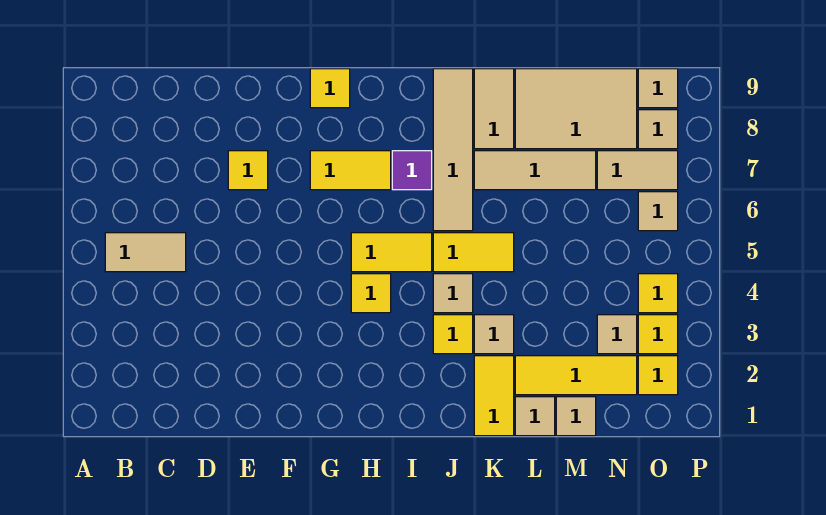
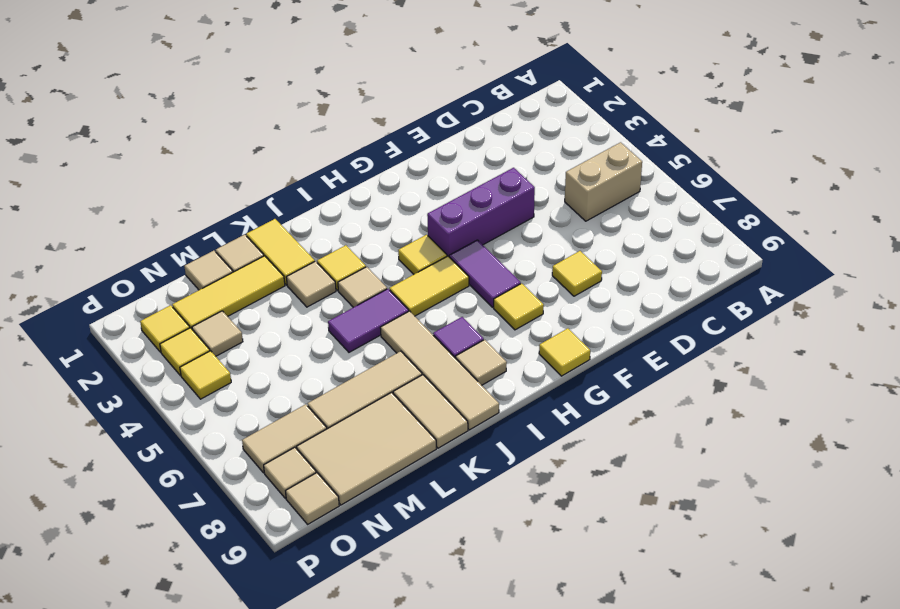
tan tile B5:C5 level 1 -> tan brick B5:C5 level 1
none -> purple brick E4:G4 level 1
none -> purple tile G5:G6 level 1
yellow tile G7:H7 level 1 -> yellow tile G7 level 1
yellow tile J5:K5 level 1 -> purple tile J5:K5 level 1
tan tile O6 level 1 -> tan tile I8 level 1

